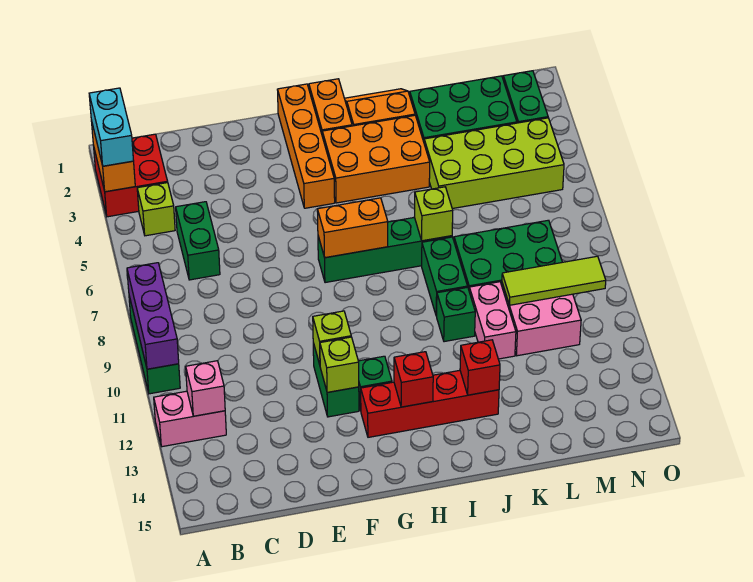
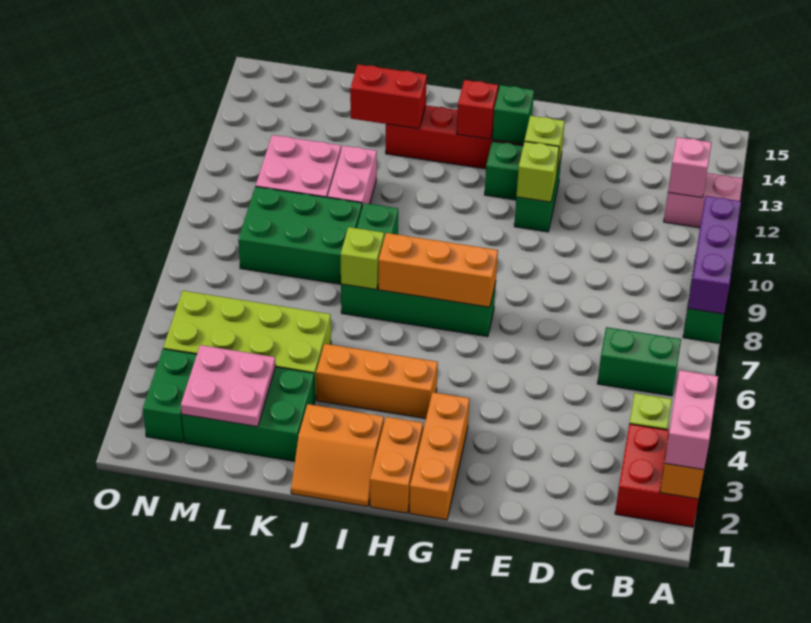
cyan brick A2:A3 level 3 -> pink brick A2:A3 level 3
green brick C5:C6 level 1 -> green brick B6:C6 level 1
orange brick G1:G4 level 1 -> orange brick G1:G3 level 1
orange brick G7:H7 level 2 -> orange brick G7:I7 level 2
orange brick H3:J4 level 1 -> orange brick H4:J4 level 1
green brick J10 level 1 -> green brick G13 level 2
red brick J13 level 2 -> red brick J13:K13 level 2
none -> pink plate L2:M3 level 2
lime tile L10:N10 level 2 -> none

